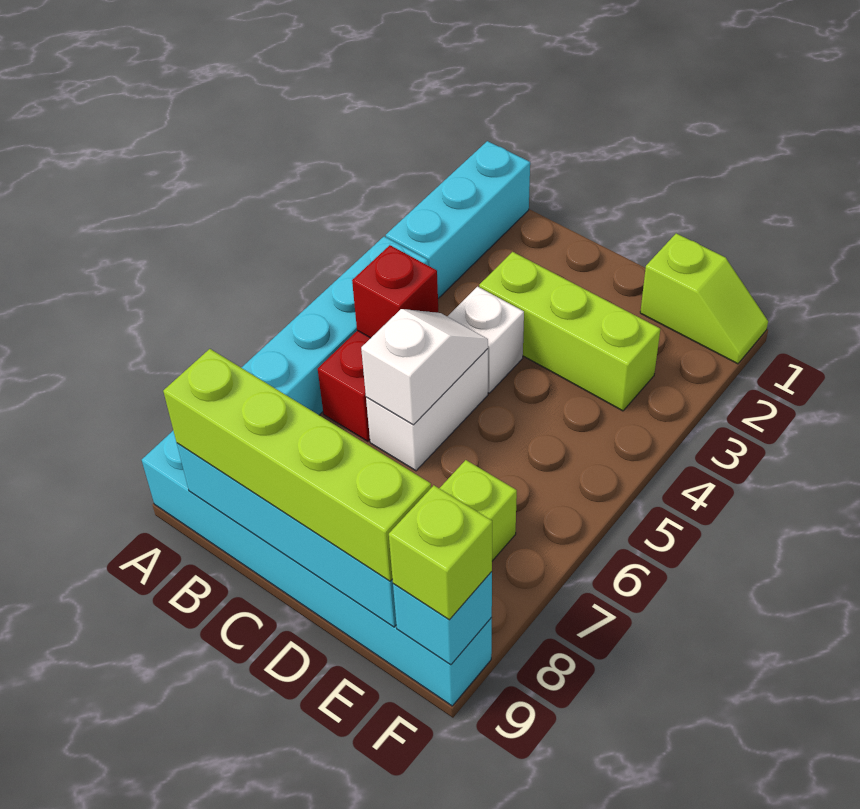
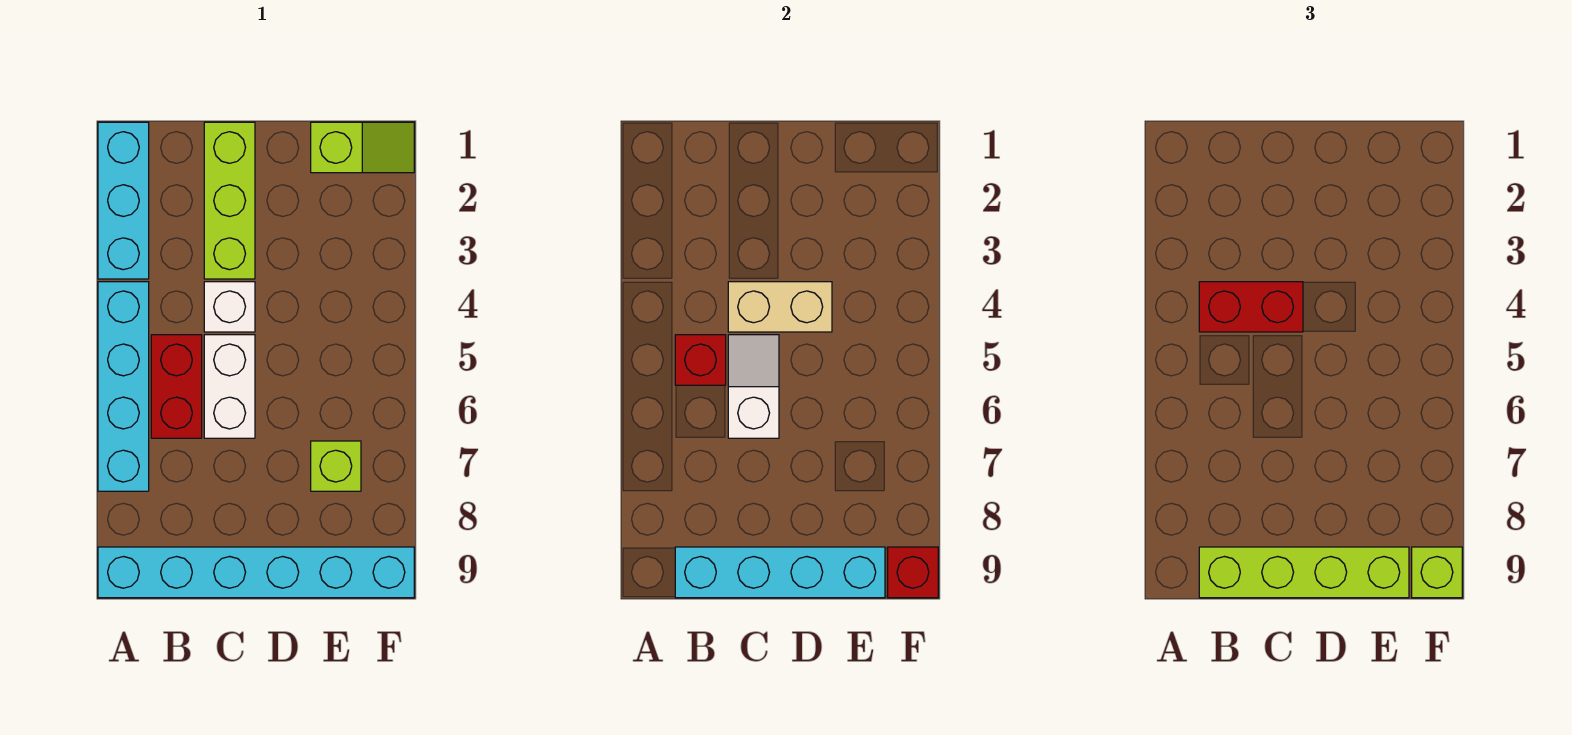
none -> red brick B4:C4 level 3
lime brick C3:E3 level 1 -> lime brick C1:C3 level 1
none -> tan brick C4:D4 level 2
cyan brick F9 level 2 -> red brick F9 level 2

